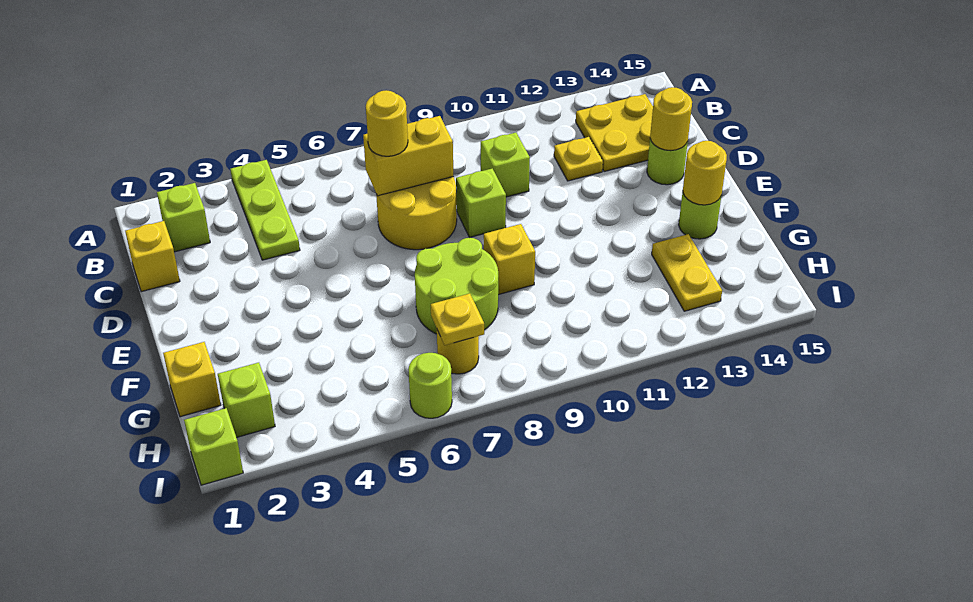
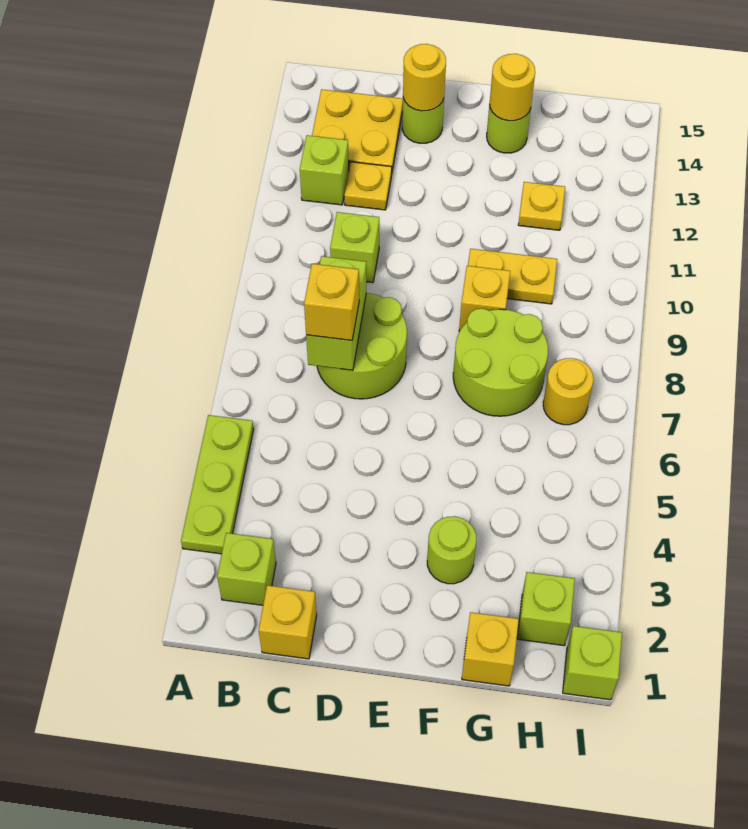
lime plate A4:C4 level 1 -> lime plate A3:A5 level 1
yellow round brick C7:D8 level 1 -> lime round brick C7:D8 level 1
yellow brick C7:C8 level 2 -> lime brick C7:C8 level 2
yellow round brick C7 level 3 -> yellow brick C7 level 3
lime brick D9 level 1 -> lime brick B12 level 1
yellow plate G13:H13 level 1 -> yellow plate F10:G10 level 1
yellow plate H7 level 2 -> yellow plate G12 level 1
lime round brick I6 level 1 -> lime round brick F3 level 1

